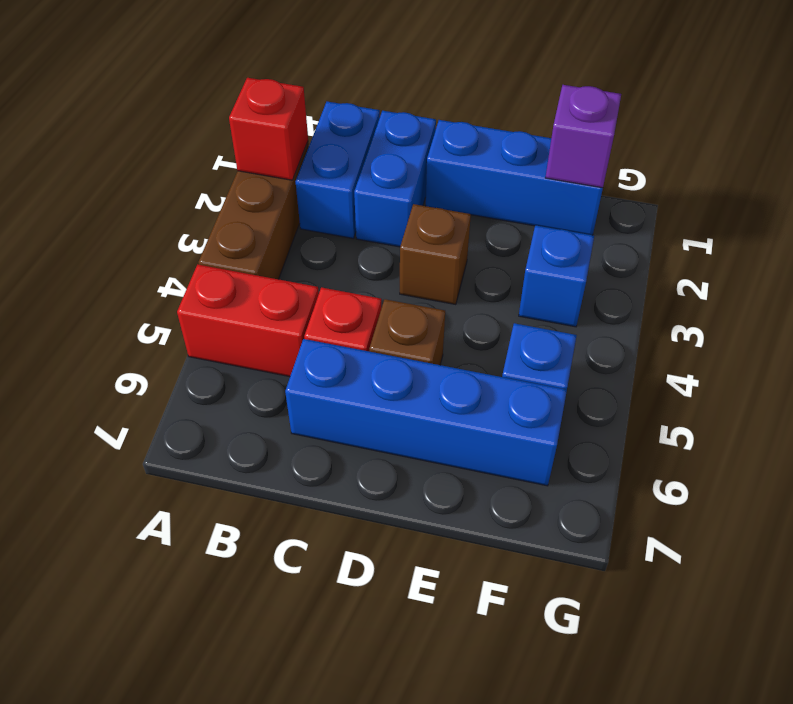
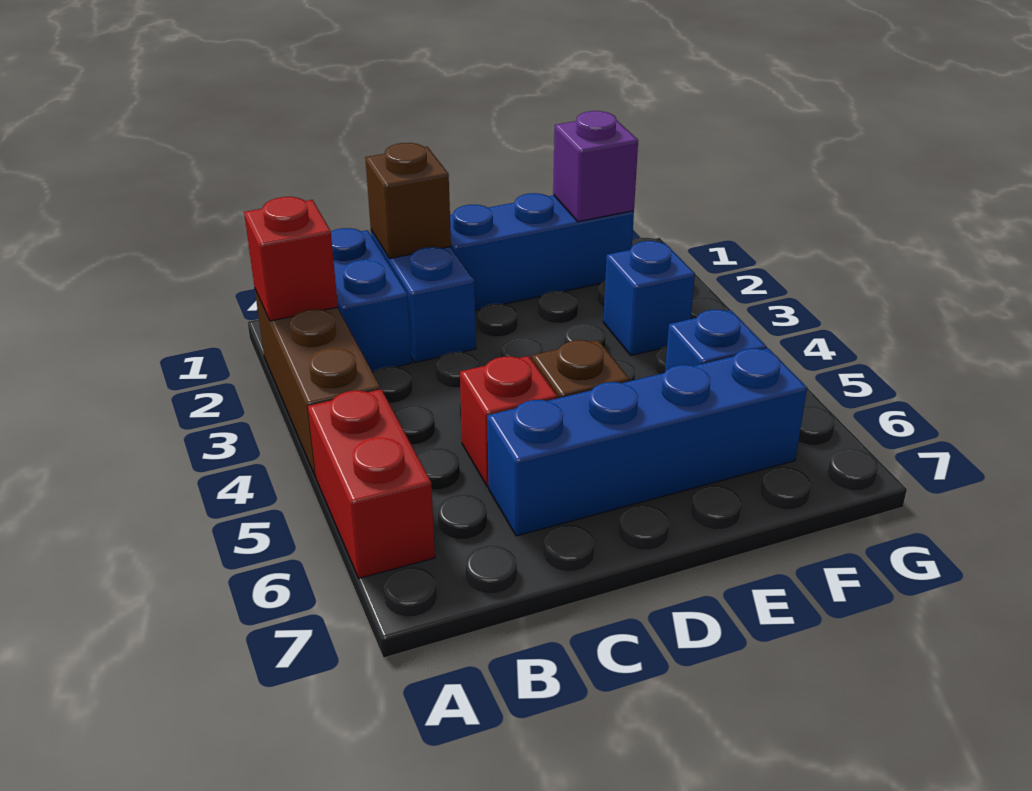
red brick A5:B5 level 1 -> red brick A5:A6 level 1
brown brick D3 level 1 -> brown brick C1 level 2

